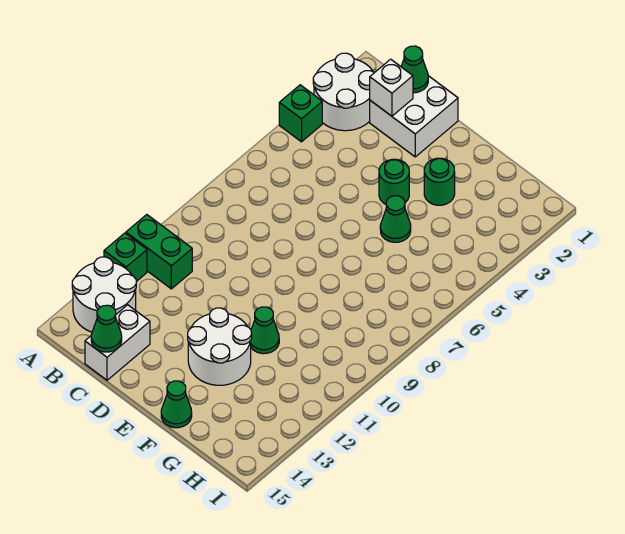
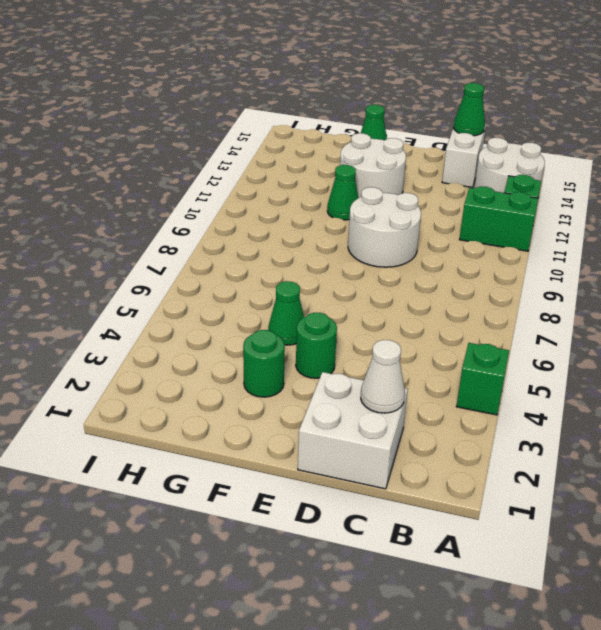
white round brick A2:B3 level 1 -> white round brick D9:E10 level 1
green cone C1 level 2 -> none
white brick C2 level 2 -> white cone C2 level 2

